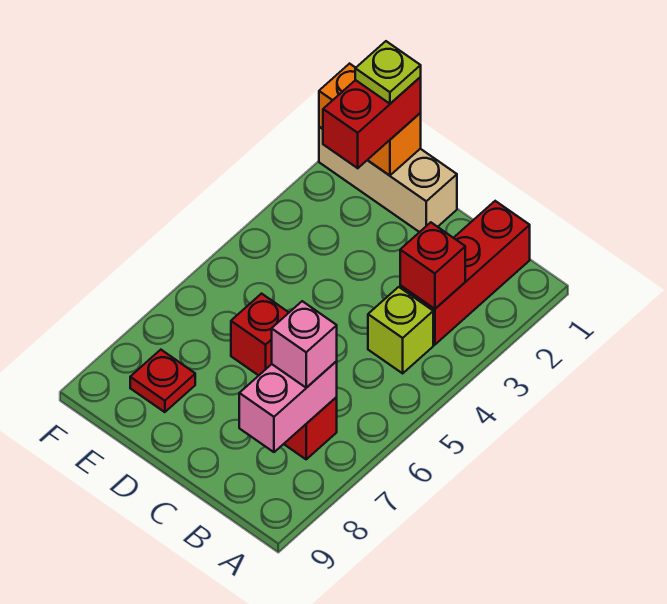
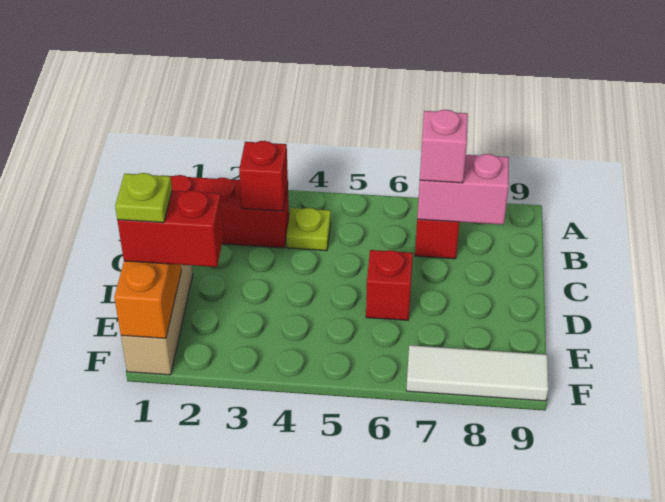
lime brick B4 level 1 -> lime plate B4 level 1
red plate E8 level 1 -> none
none -> white tile F7:F9 level 1

